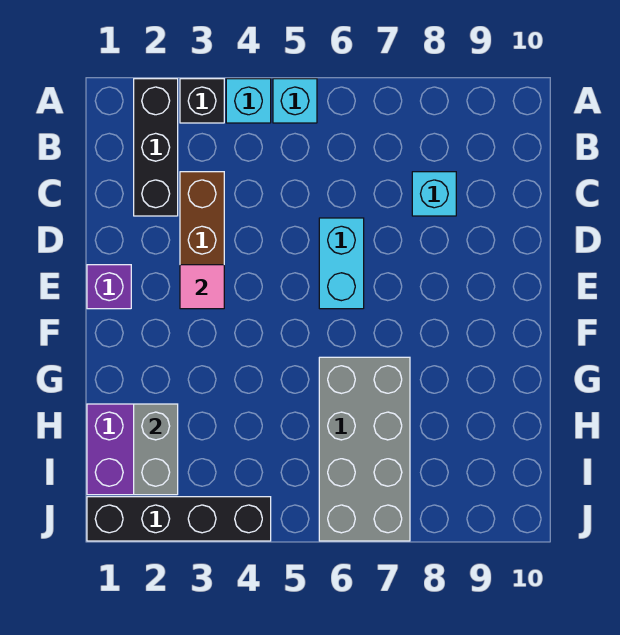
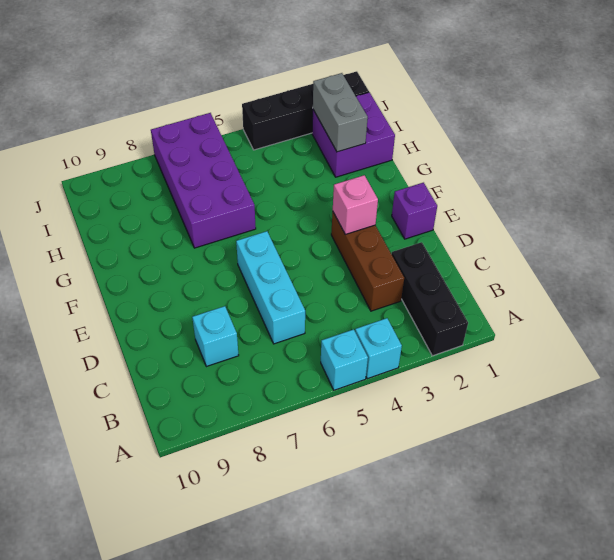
black brick A3 level 1 -> none
cyan brick D6:E6 level 1 -> cyan brick C6:E6 level 1
pink tile E3 level 2 -> pink brick E3 level 2
grey brick G6:J7 level 1 -> purple brick G6:J7 level 1

